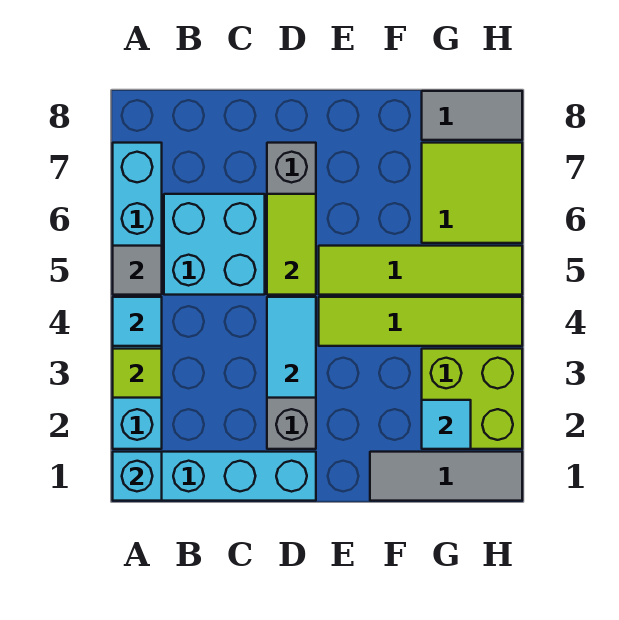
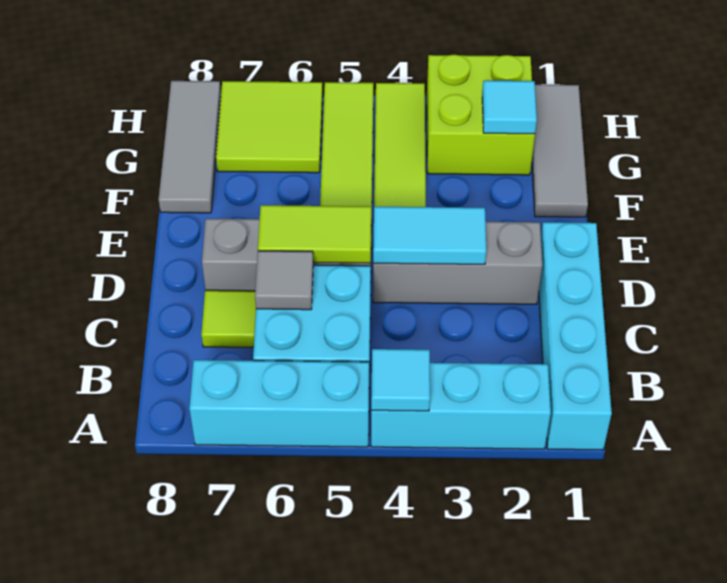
cyan brick A1 level 2 -> none
lime tile A3 level 2 -> lime tile C7 level 1
grey tile A5 level 2 -> grey tile C6 level 2
grey tile G8:H8 level 1 -> grey tile F8:H8 level 1

